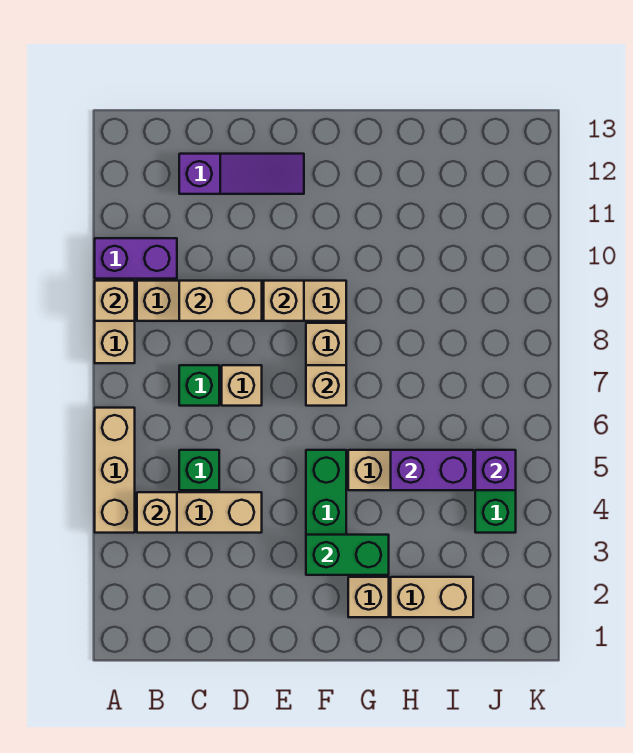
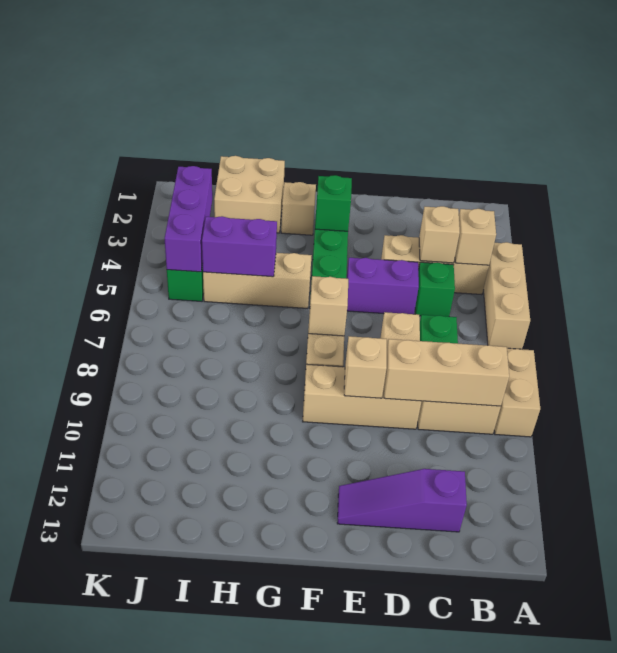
tan brick A9 level 2 -> tan brick C4 level 2
purple brick A10:B10 level 1 -> purple brick D5:E5 level 1
tan brick C9:D9 level 2 -> tan brick B9:D9 level 2
green brick F3:G3 level 2 -> green brick F3 level 2
tan brick H2:I2 level 1 -> tan brick H1:I2 level 1
purple brick J5 level 2 -> purple brick J3:J5 level 2

